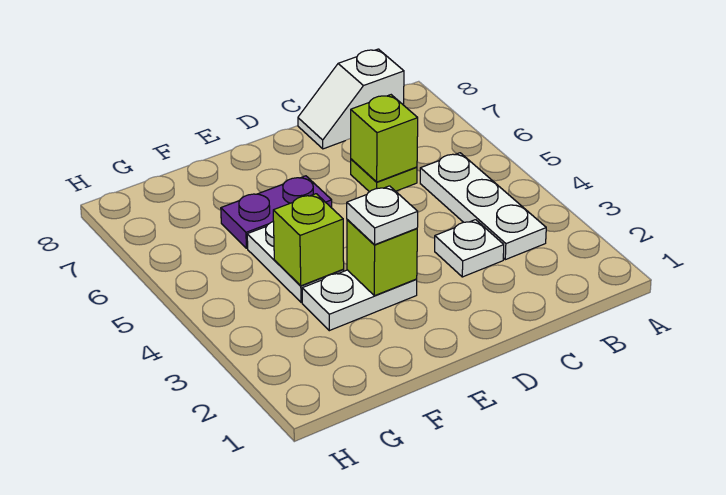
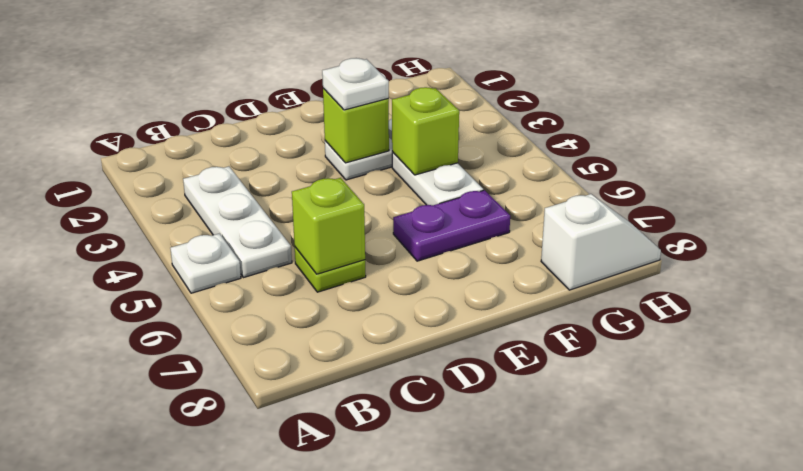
white slope B8:C8 level 1 top B -> white slope G8:H8 level 1 top G
white plate C3 level 1 -> white plate A5 level 1

